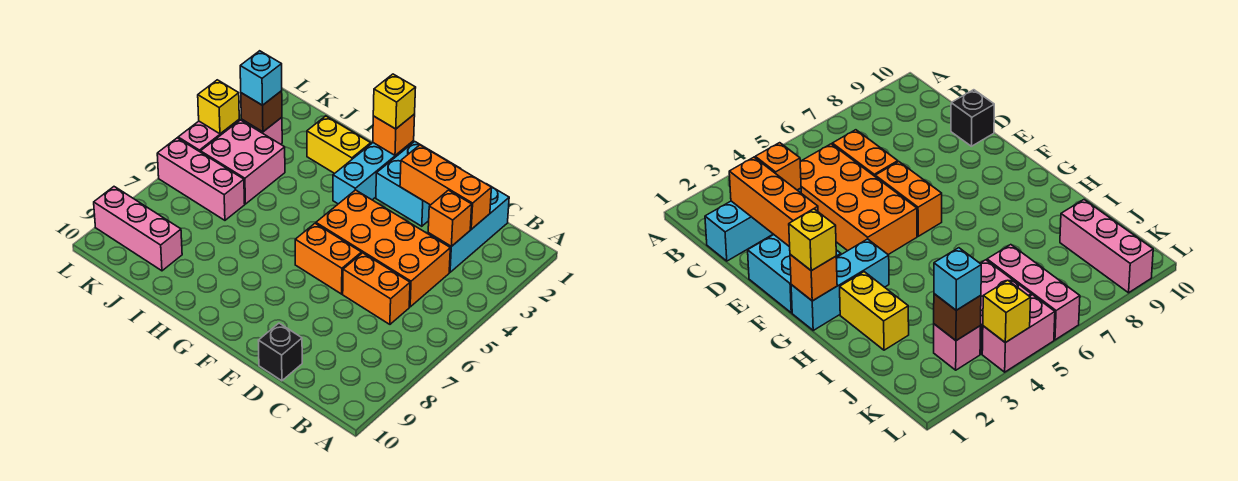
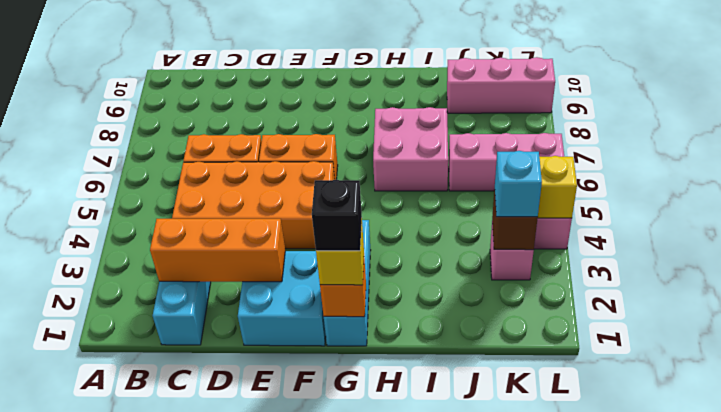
orange brick C3 level 2 -> none
black brick D10 level 1 -> black brick G1 level 4
yellow brick H2:I2 level 1 -> none
pink brick J4:K5 level 1 -> pink brick H6:I7 level 1

